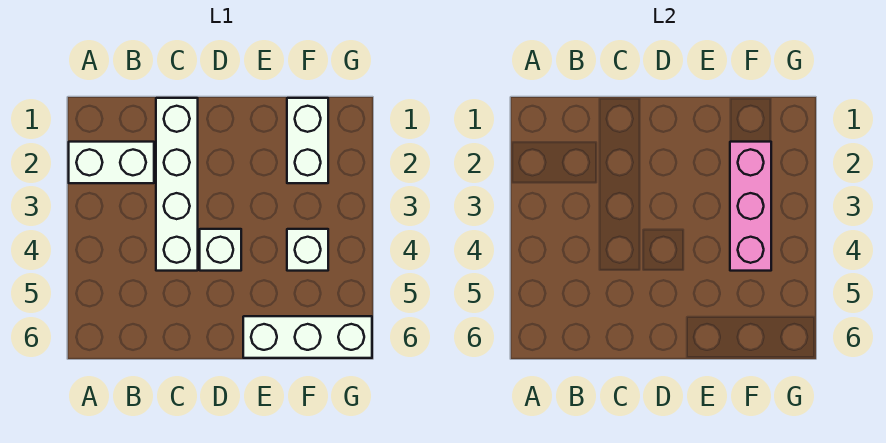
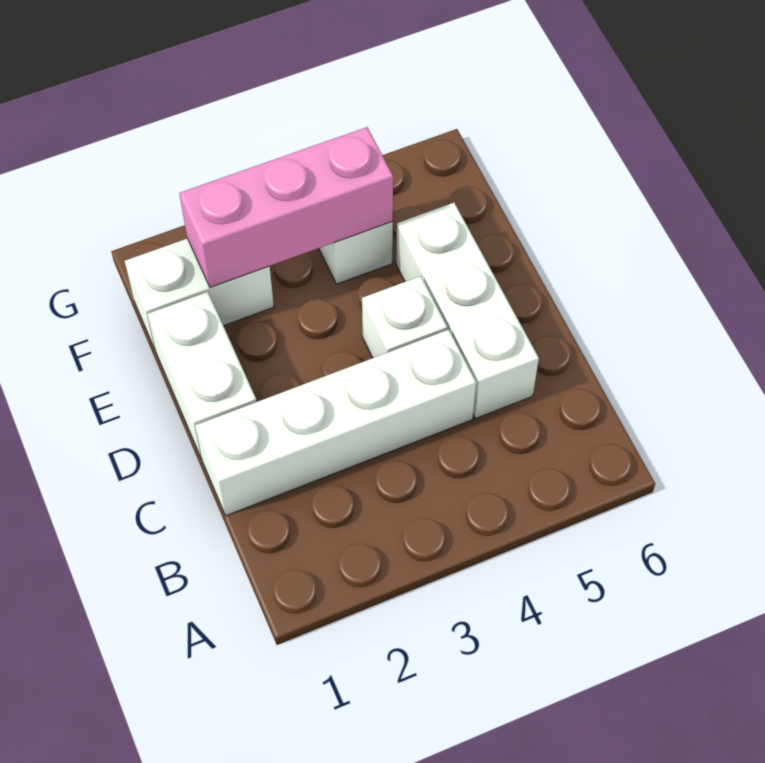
white brick A2:B2 level 1 -> white brick D1:E1 level 1
white brick E6:G6 level 1 -> white brick C5:E5 level 1

